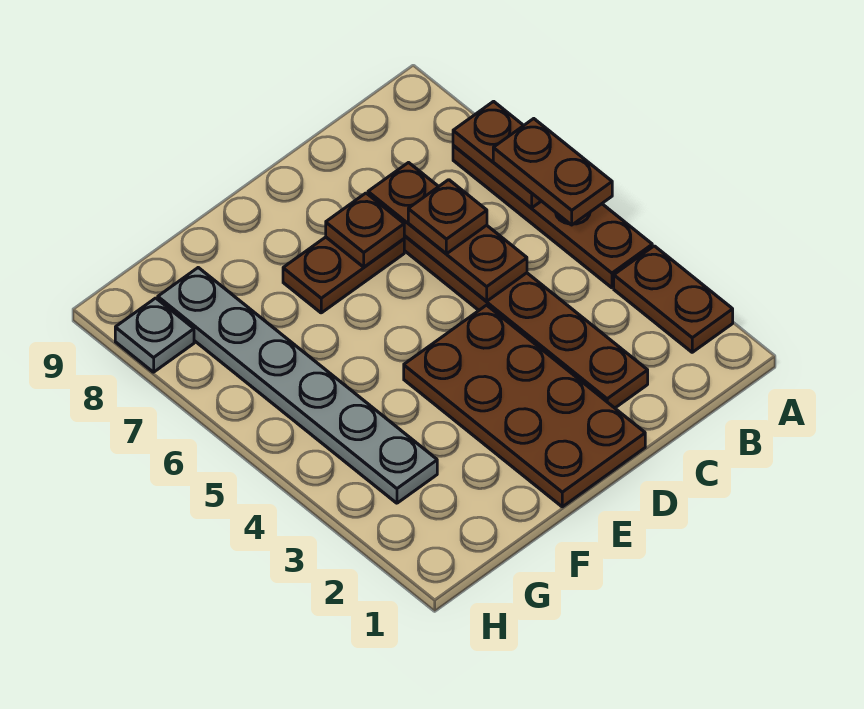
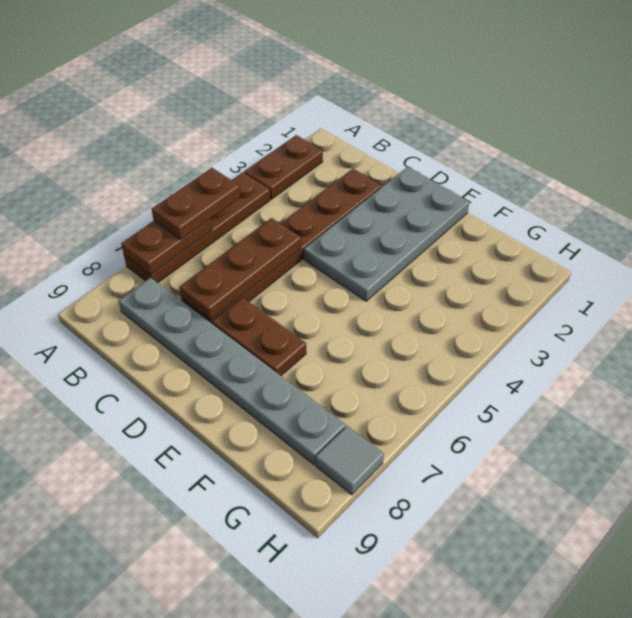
brown plate C6 level 3 -> none
brown plate D1:E4 level 1 -> grey plate D1:E4 level 1
brown plate D7 level 2 -> none
grey plate G3:G8 level 1 -> grey plate B8:G8 level 1
grey plate H8 level 1 -> grey tile H8 level 1

